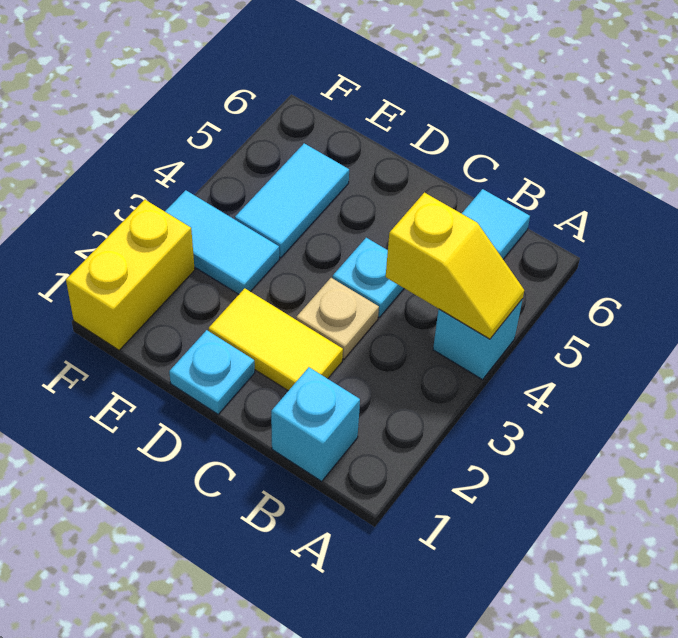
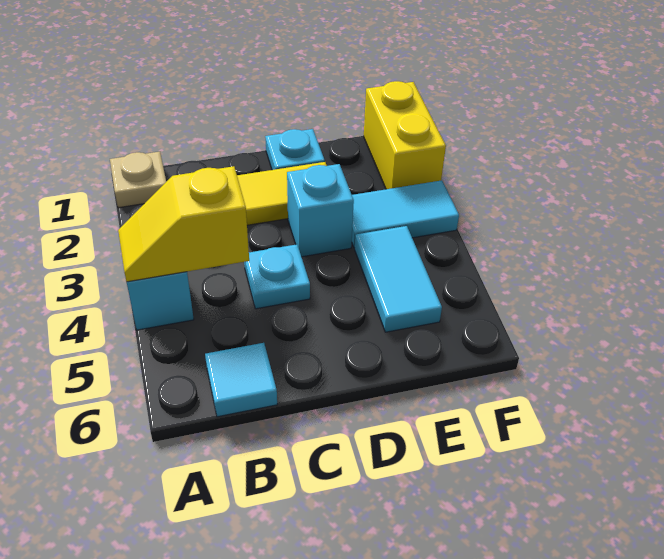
cyan brick B1 level 1 -> cyan brick D3 level 1
tan plate C3 level 1 -> tan plate A1 level 1

